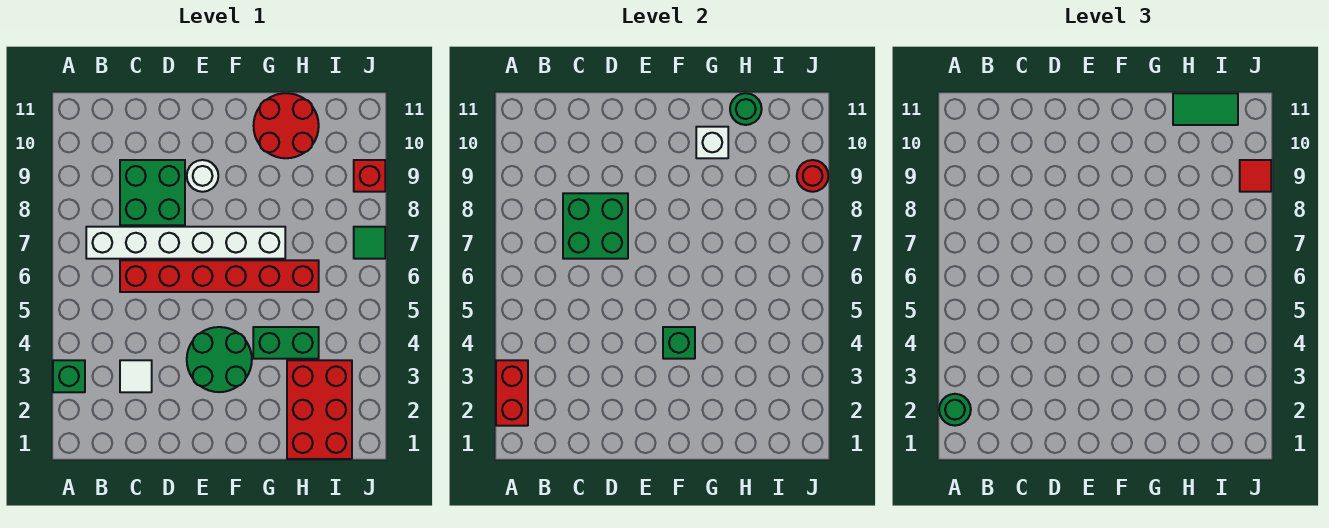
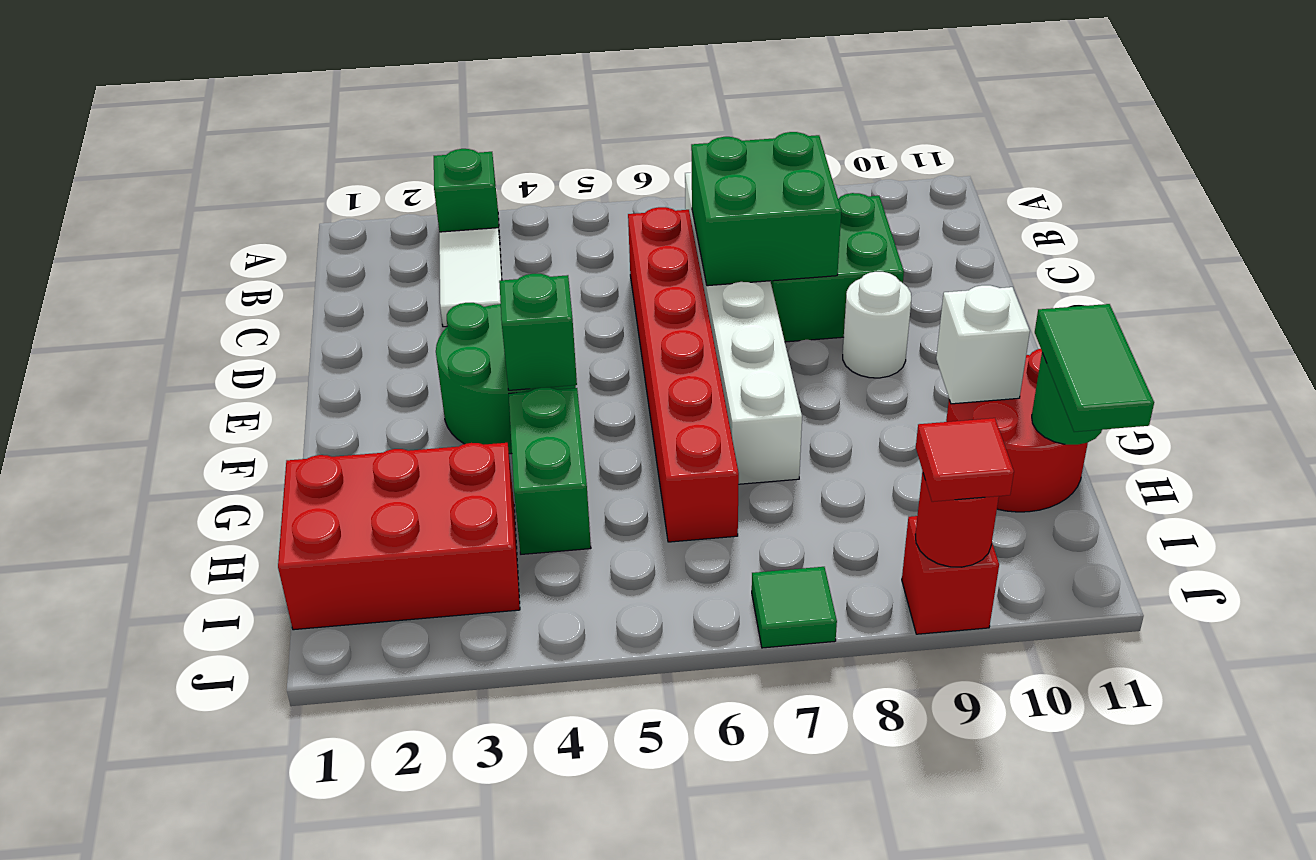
red brick A2:A3 level 2 -> none
green round brick A2 level 3 -> none
white tile C3 level 1 -> white tile B3:C3 level 1

